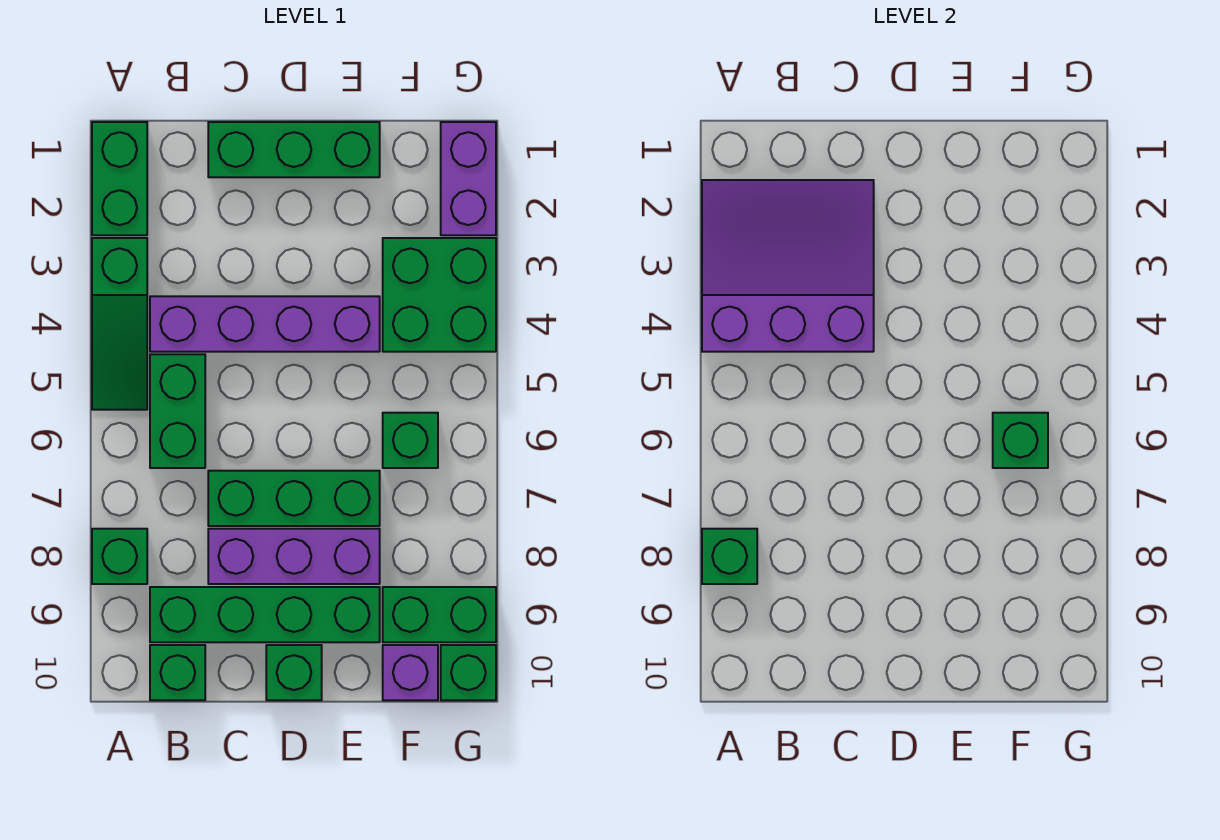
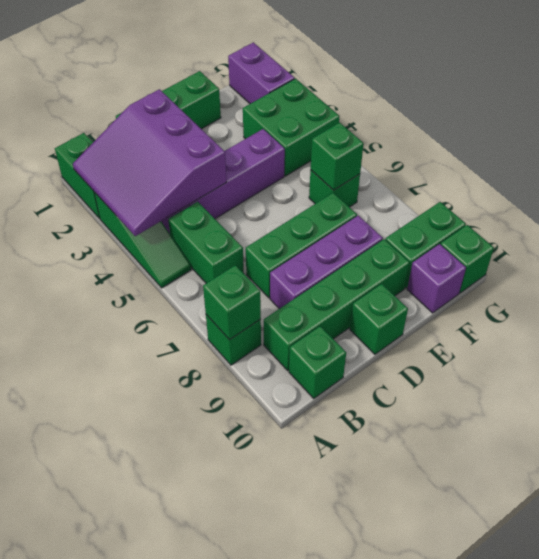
purple slope A2:C4 level 2 top 4 -> purple slope A2:C4 level 2 top C

